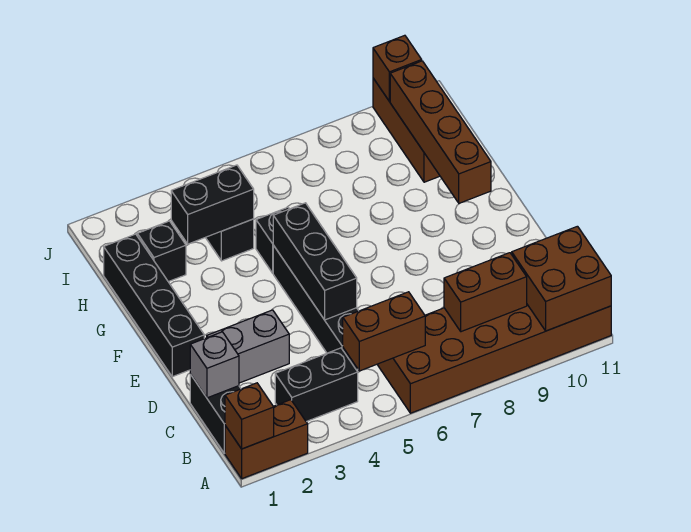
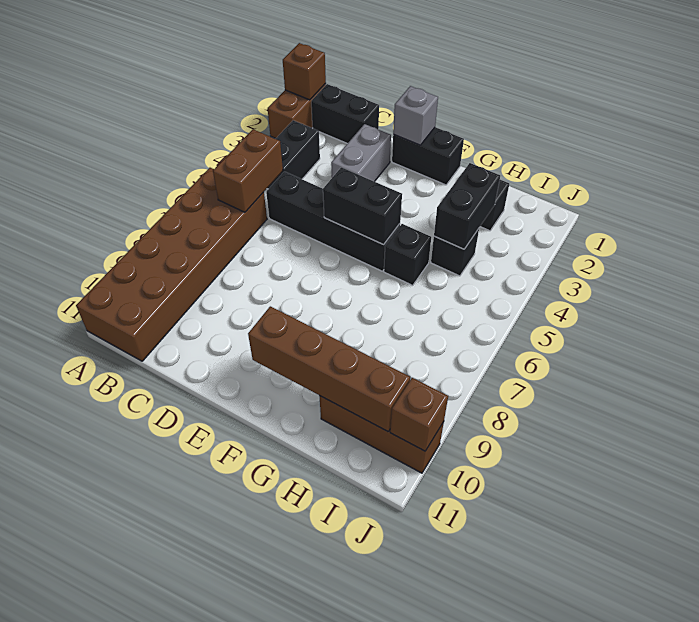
brown brick A10:B11 level 2 -> none
brown brick B8:B9 level 2 -> none
grey brick C1 level 2 -> grey brick E1 level 2
black brick D5:F5 level 2 -> black brick E5:F5 level 2
black brick E1:H1 level 1 -> black brick E1:F1 level 1

